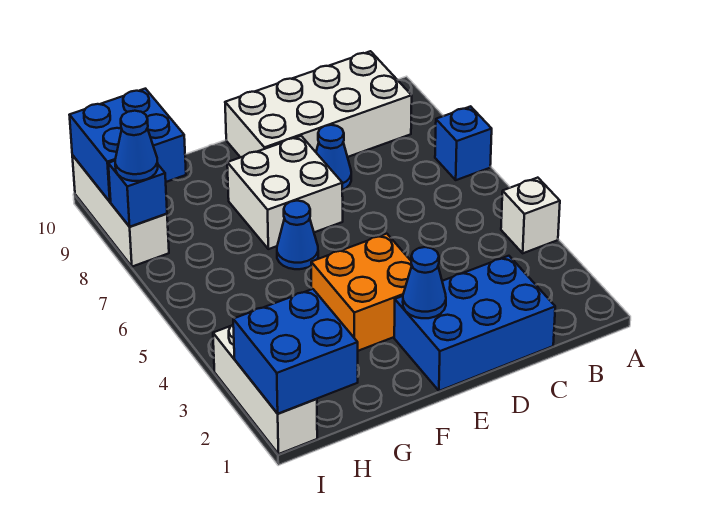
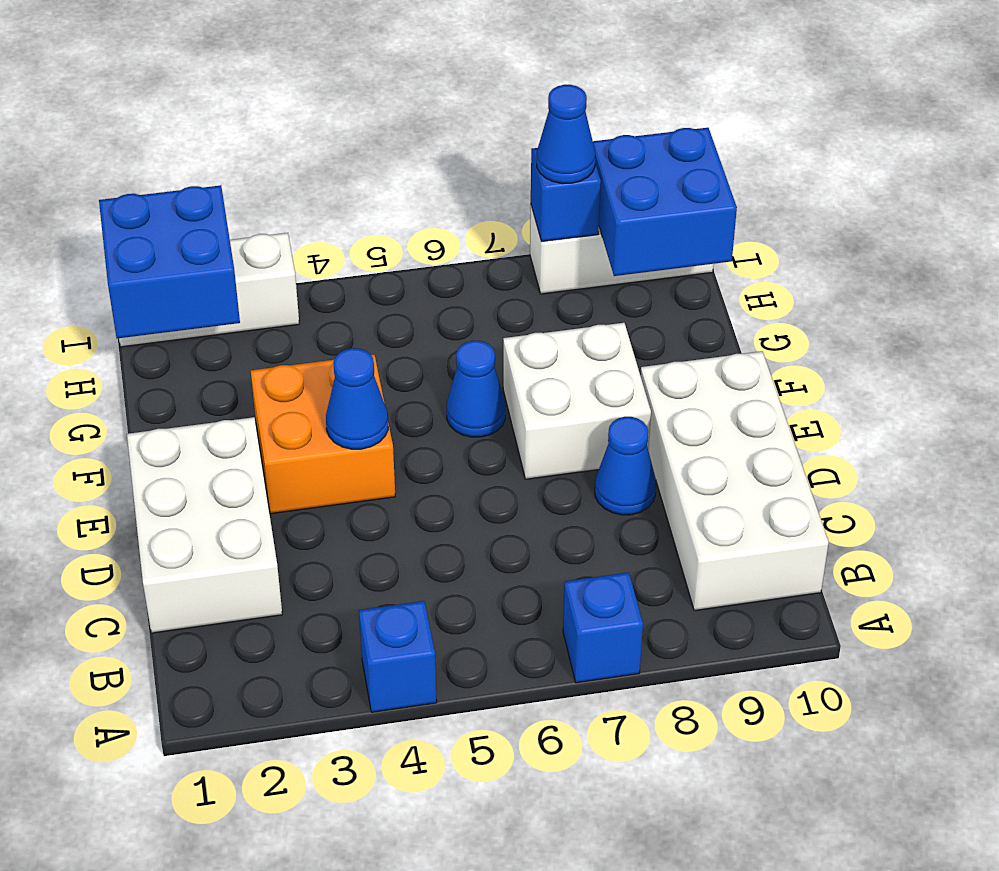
white brick A4 level 1 -> blue brick A4 level 1
blue brick C1:E2 level 1 -> white brick C1:E2 level 1
blue cone E2 level 2 -> blue cone E4 level 2

